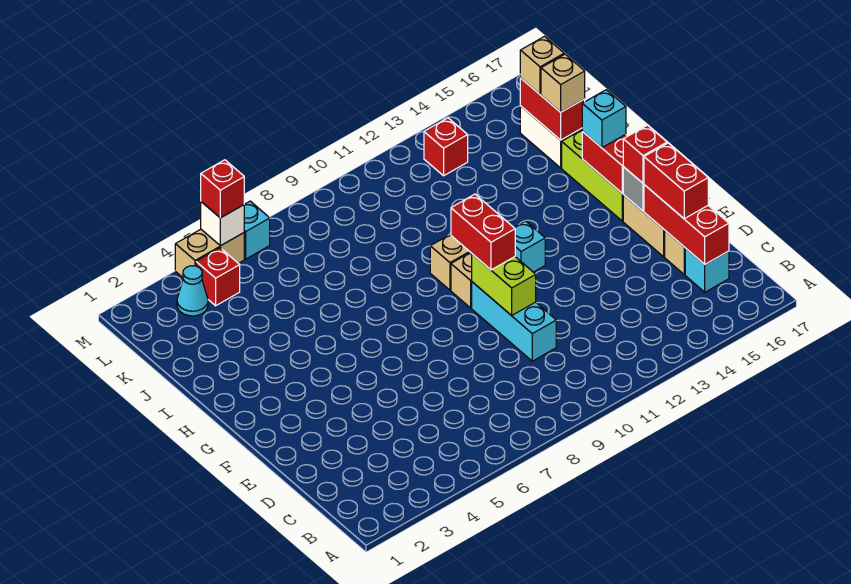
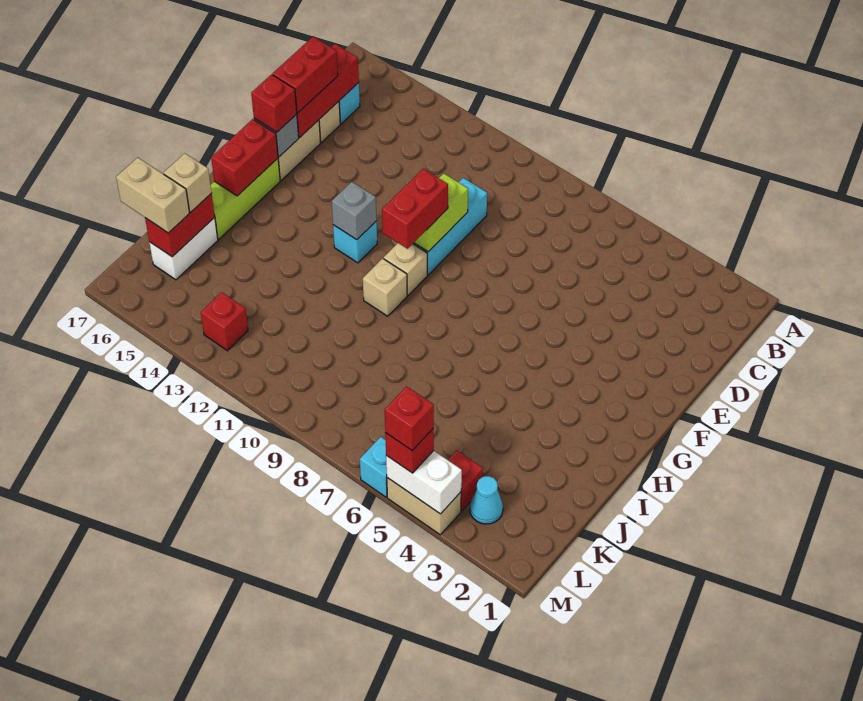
none -> grey brick G12 level 2
cyan brick H16 level 3 -> none
tan brick K16 level 3 -> tan brick K16:K17 level 3
white brick M5 level 2 -> white brick M4:M5 level 2
none -> red brick M5 level 4

